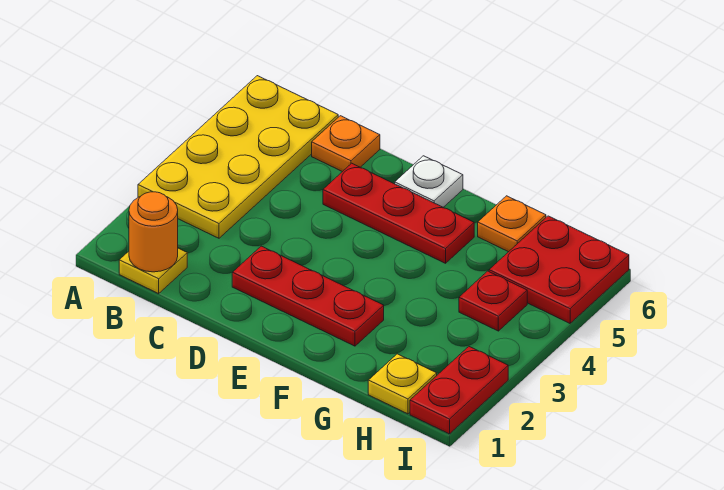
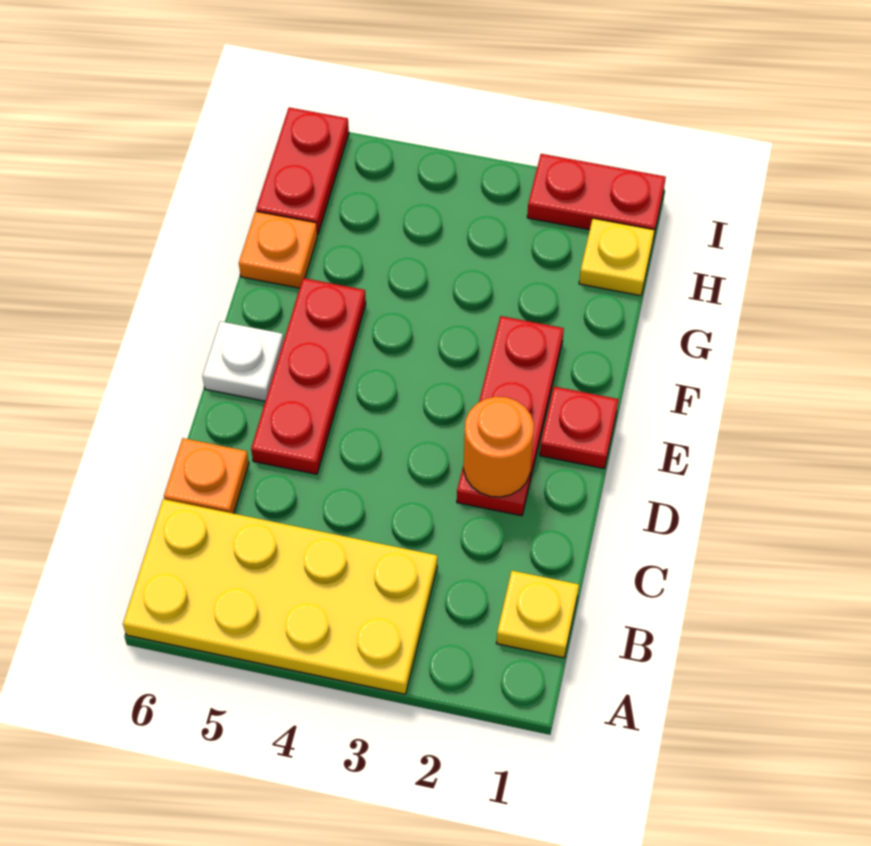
orange round brick B1 level 2 -> orange round brick D2 level 2
red plate H4 level 1 -> red plate E1 level 1
red plate H5:I6 level 1 -> red plate H6:I6 level 1

